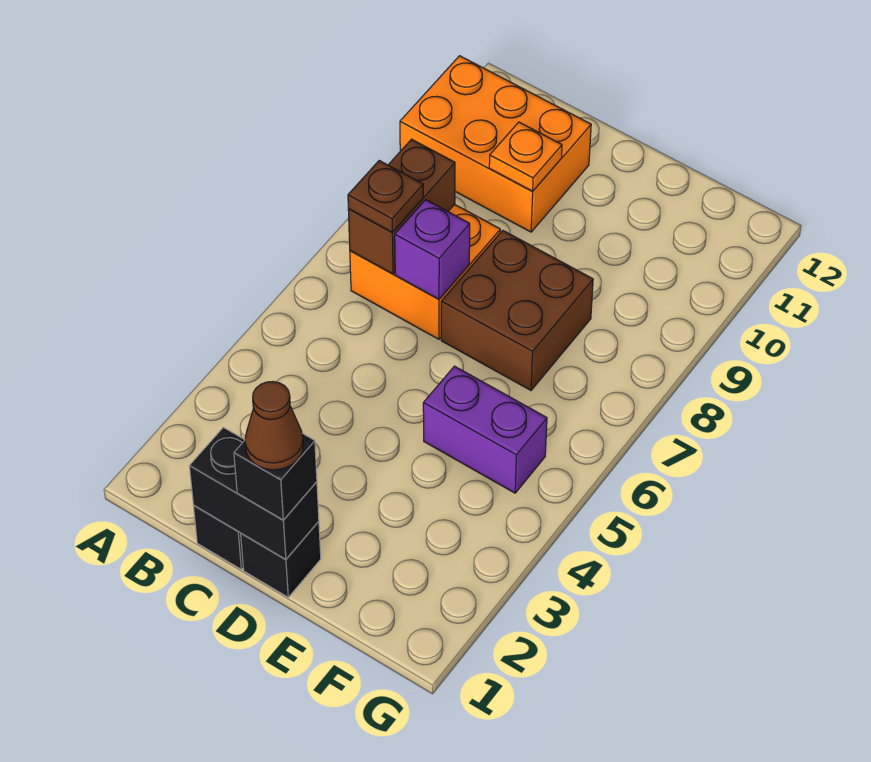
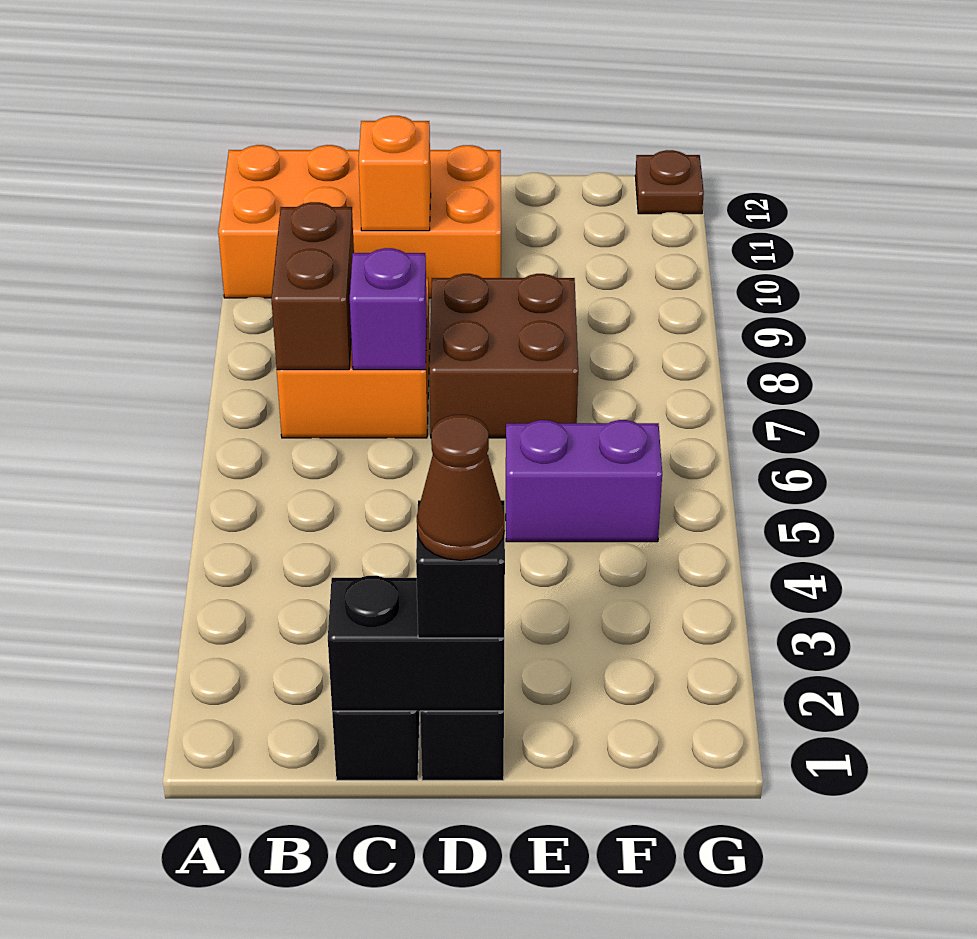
orange brick A10:C11 level 1 -> orange brick A10:D11 level 1
brown plate B7 level 3 -> brown plate G12 level 1
orange plate C10 level 2 -> orange brick C10 level 2

